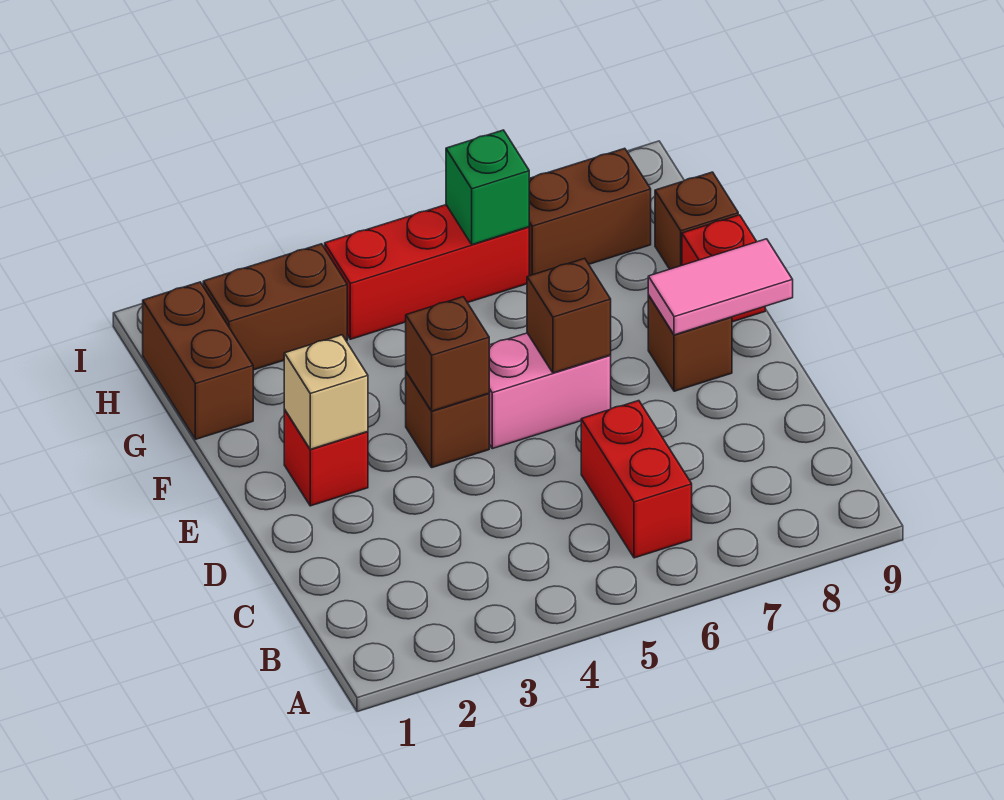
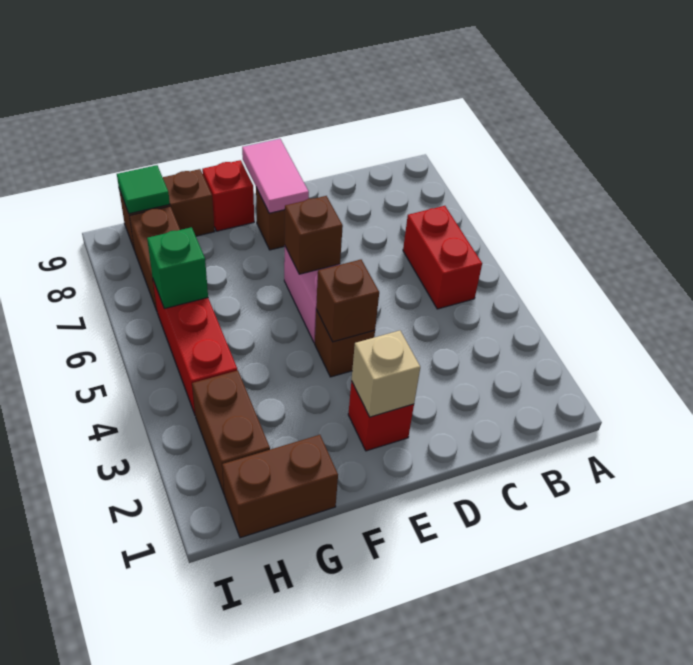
red brick B6:C6 level 1 -> red brick B5:B6 level 1
brown brick G9 level 1 -> brown brick G9:H9 level 1
none -> green tile H9 level 2

